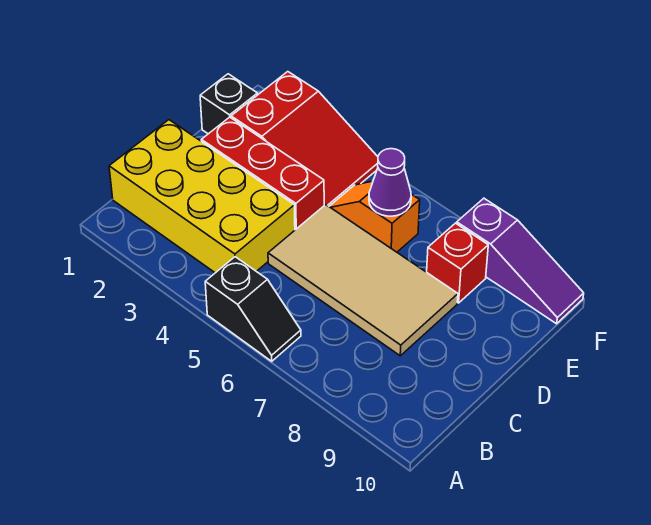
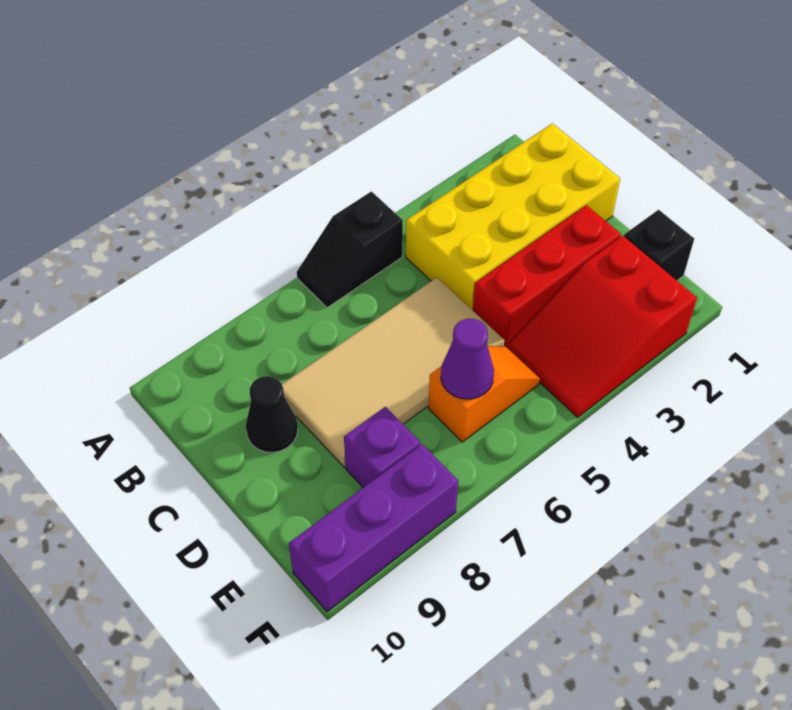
none -> black cone C9 level 1
red brick E8 level 1 -> purple brick E8 level 1
purple slope F8:F10 level 1 top 8 -> purple brick F8:F10 level 1

